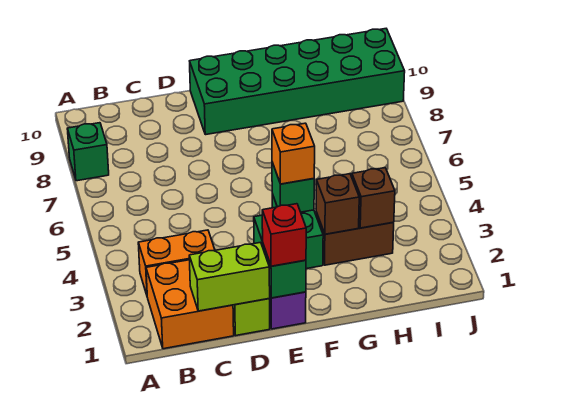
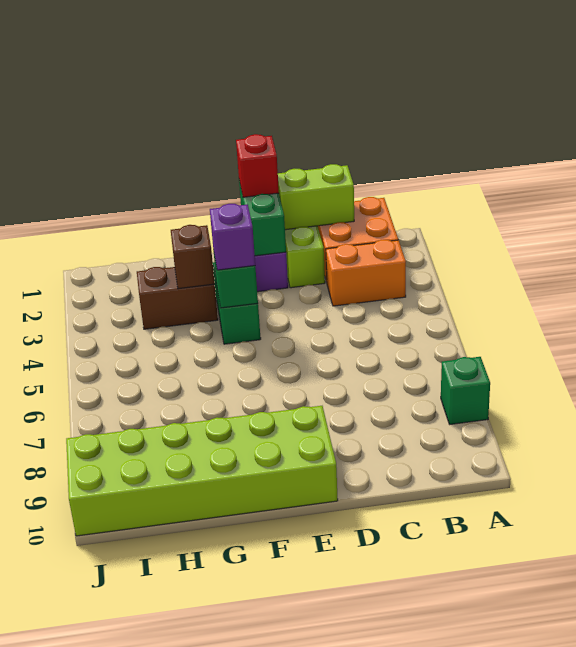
green brick E9:J10 level 1 -> lime brick E9:J10 level 1
orange brick F4 level 3 -> purple brick F4 level 3
brown brick H3 level 2 -> none

